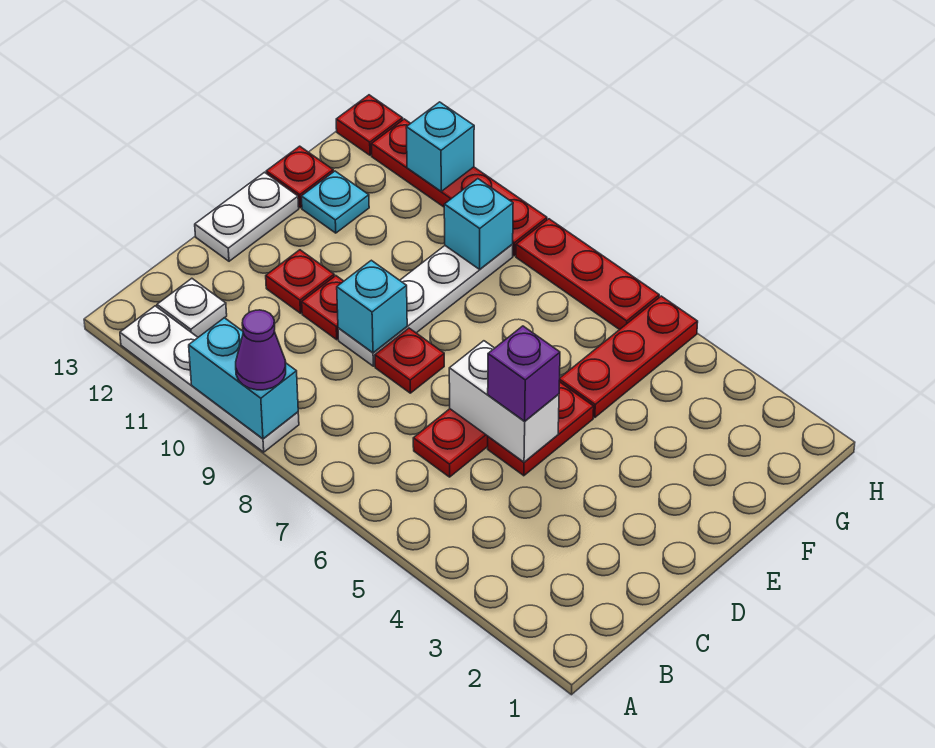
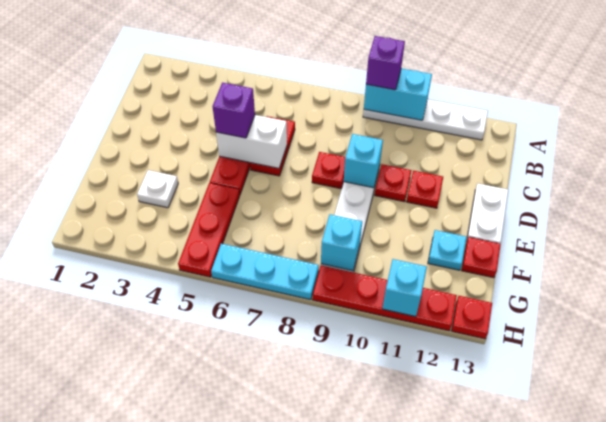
purple cone A9 level 3 -> purple brick A9 level 3
white plate B12 level 1 -> white plate F3 level 1
red plate H6:H8 level 1 -> cyan plate H6:H8 level 1

